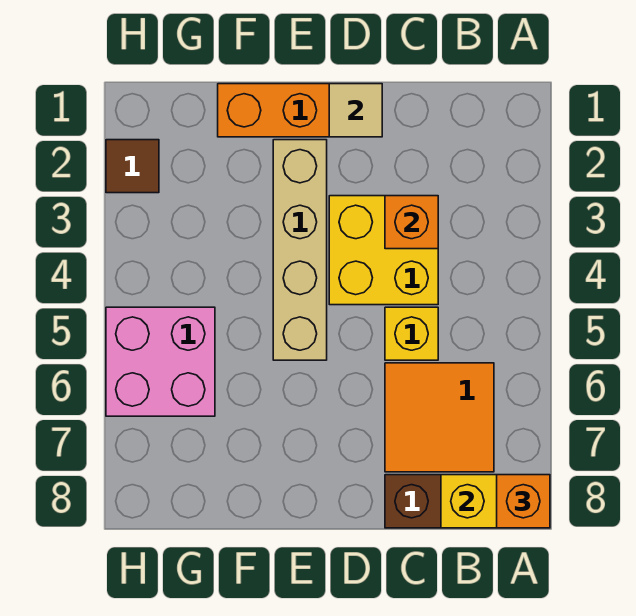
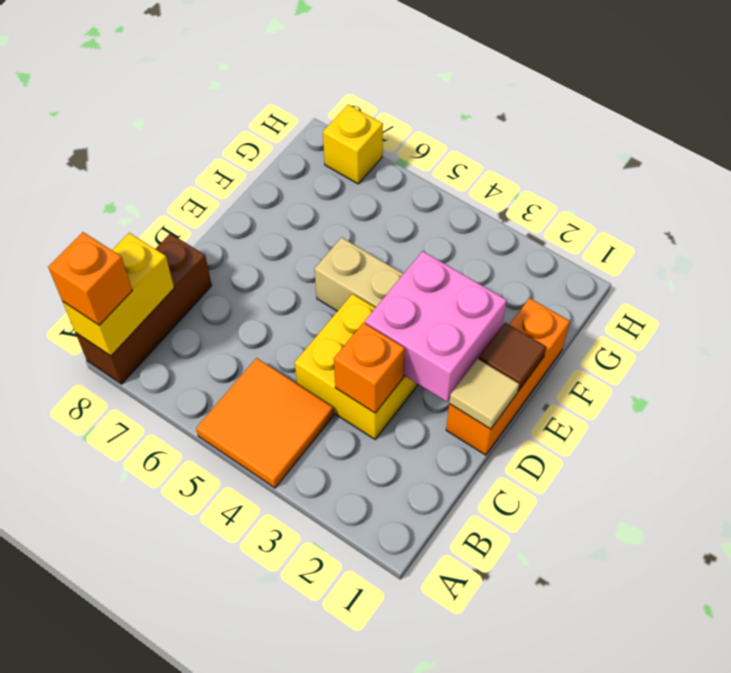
orange tile B6:C7 level 1 -> orange tile A4:B5 level 1
yellow brick C5 level 1 -> yellow brick H7 level 1
pink brick G5:H6 level 1 -> pink brick D2:E3 level 2
brown tile H2 level 1 -> brown tile E1 level 2

